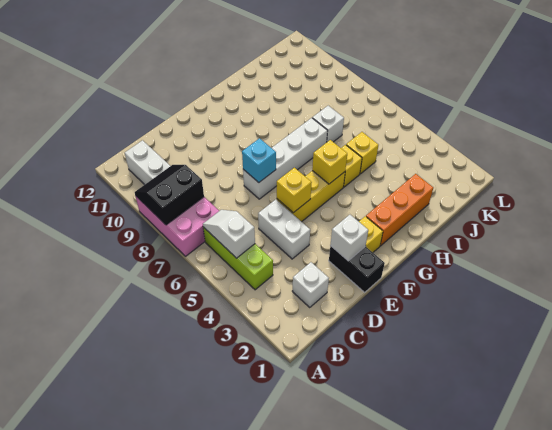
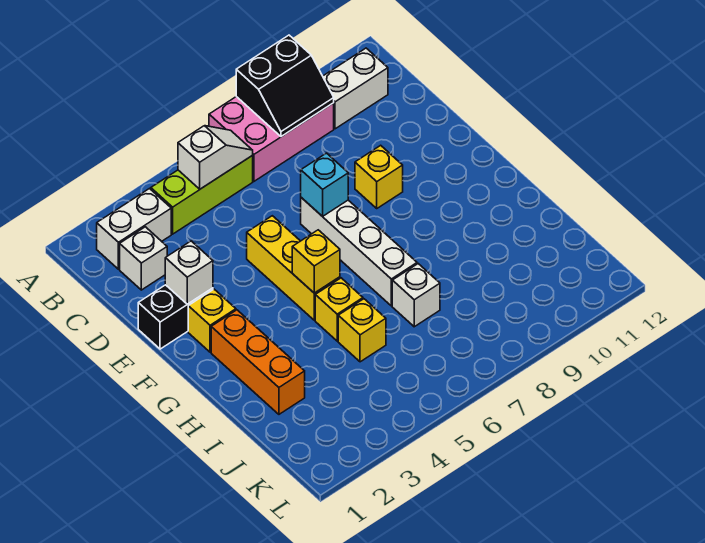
black slope A8:B9 level 2 top 8 -> black slope A8:B9 level 2 top A
white brick D4:D5 level 1 -> white brick B2:B3 level 1
yellow brick E5 level 2 -> yellow brick E9 level 1

